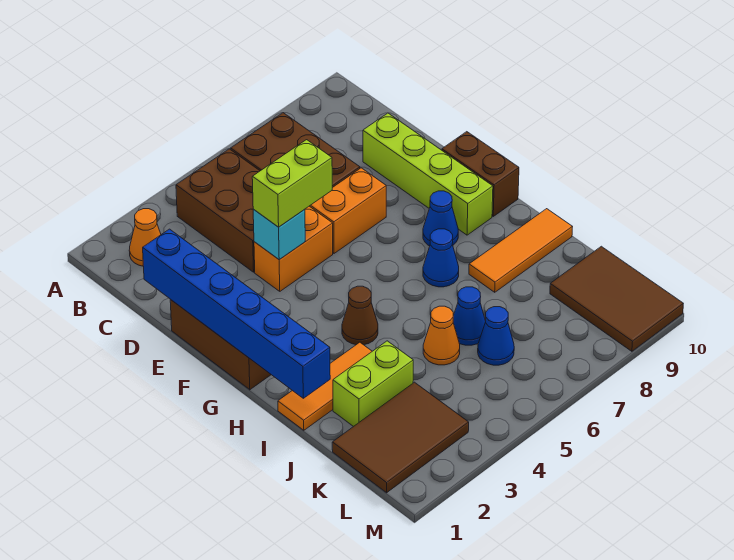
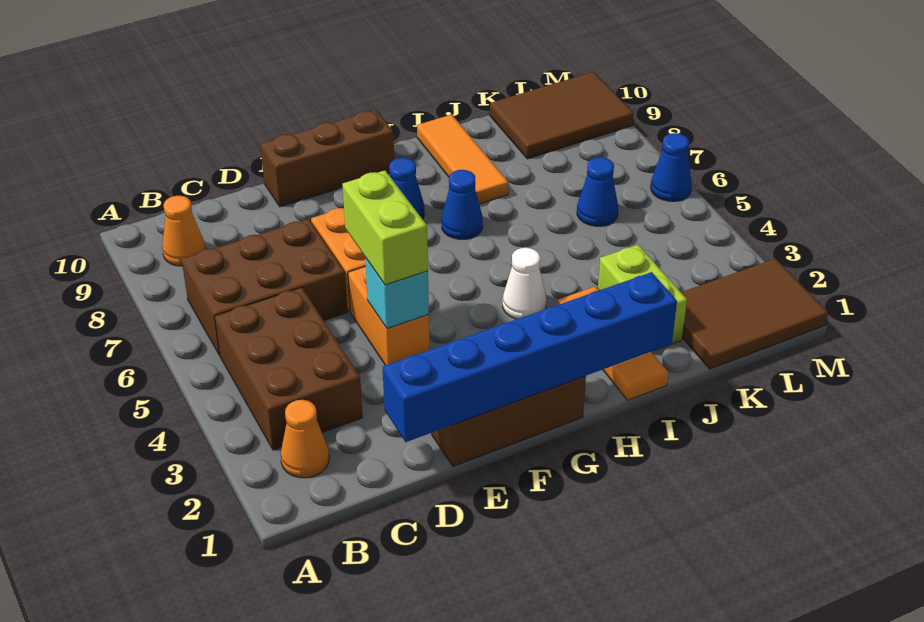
brown brick B4:D5 level 1 -> brown brick B3:C5 level 1
lime brick D9:G9 level 1 -> none
brown brick F10:G10 level 1 -> brown brick E10:G10 level 1
brown cone H4 level 1 -> white cone H4 level 1
orange cone J5 level 1 -> orange cone B9 level 1
blue cone J6 level 1 -> blue cone M6 level 1
brown tile K1:L3 level 1 -> brown tile K1:M2 level 1

